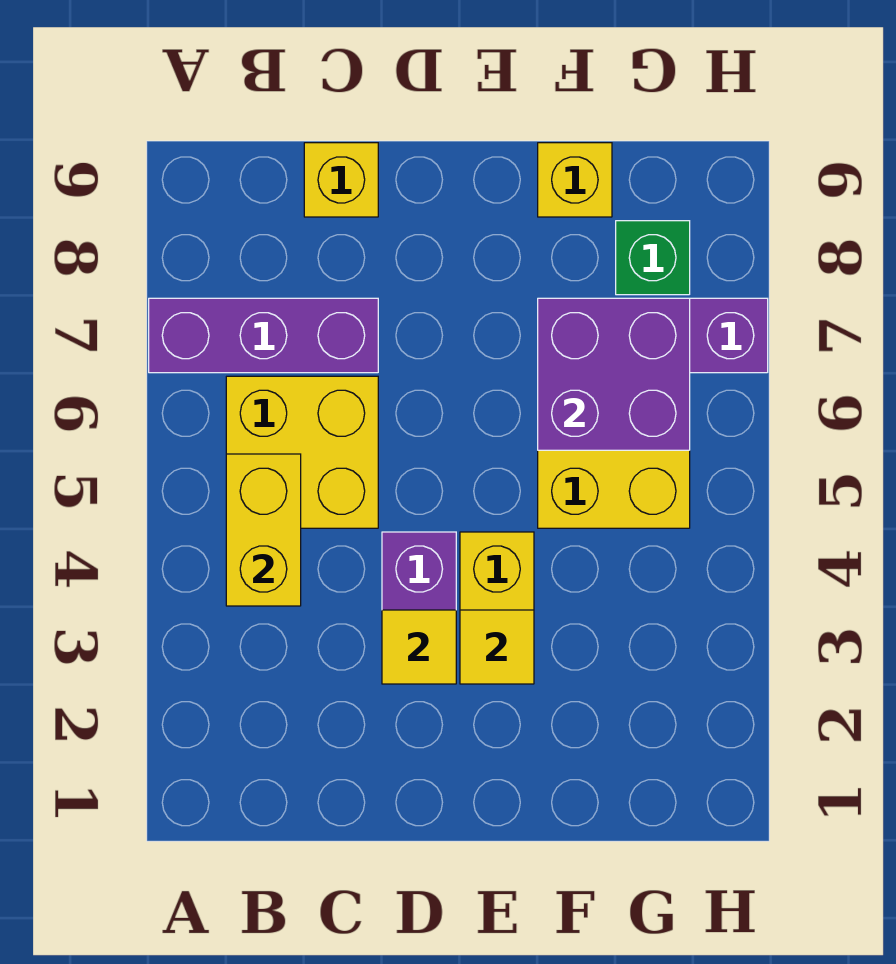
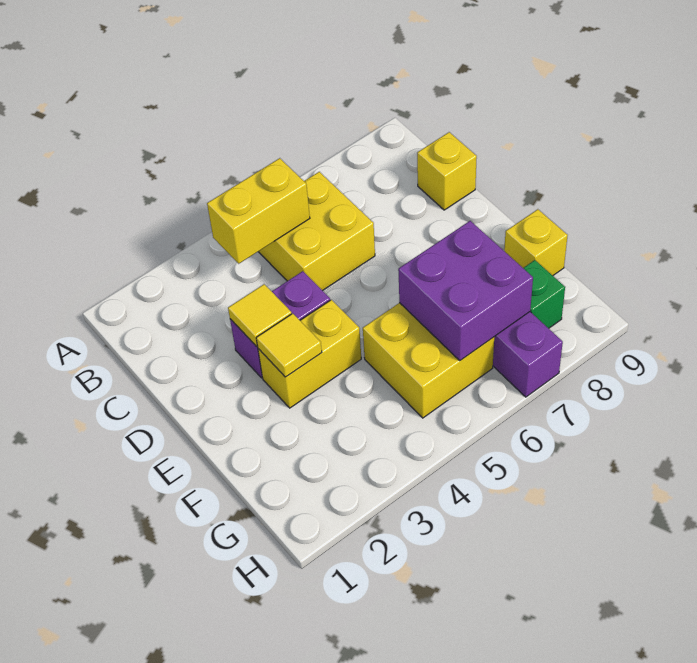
purple brick A7:C7 level 1 -> none

